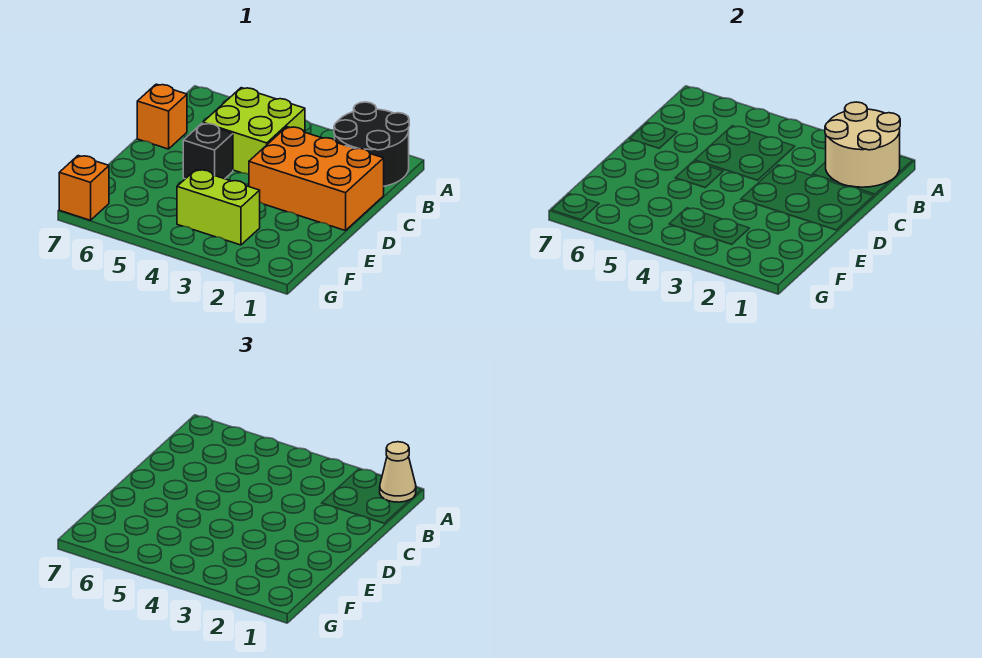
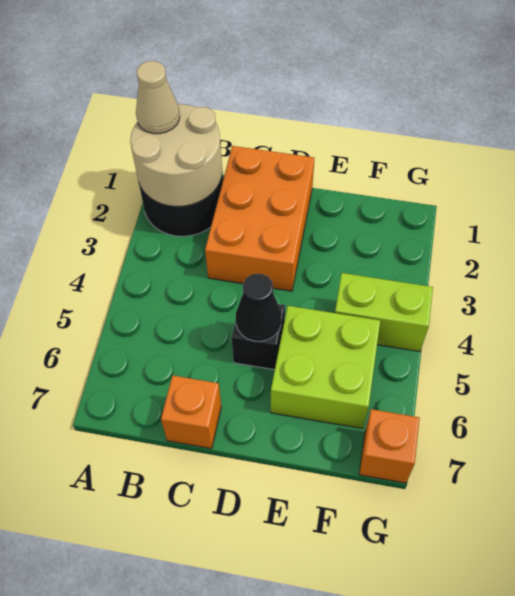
lime brick B4:C5 level 1 -> lime brick E5:F6 level 1
none -> black cone D5 level 2
lime brick F3:F4 level 1 -> lime brick F4:G4 level 1

